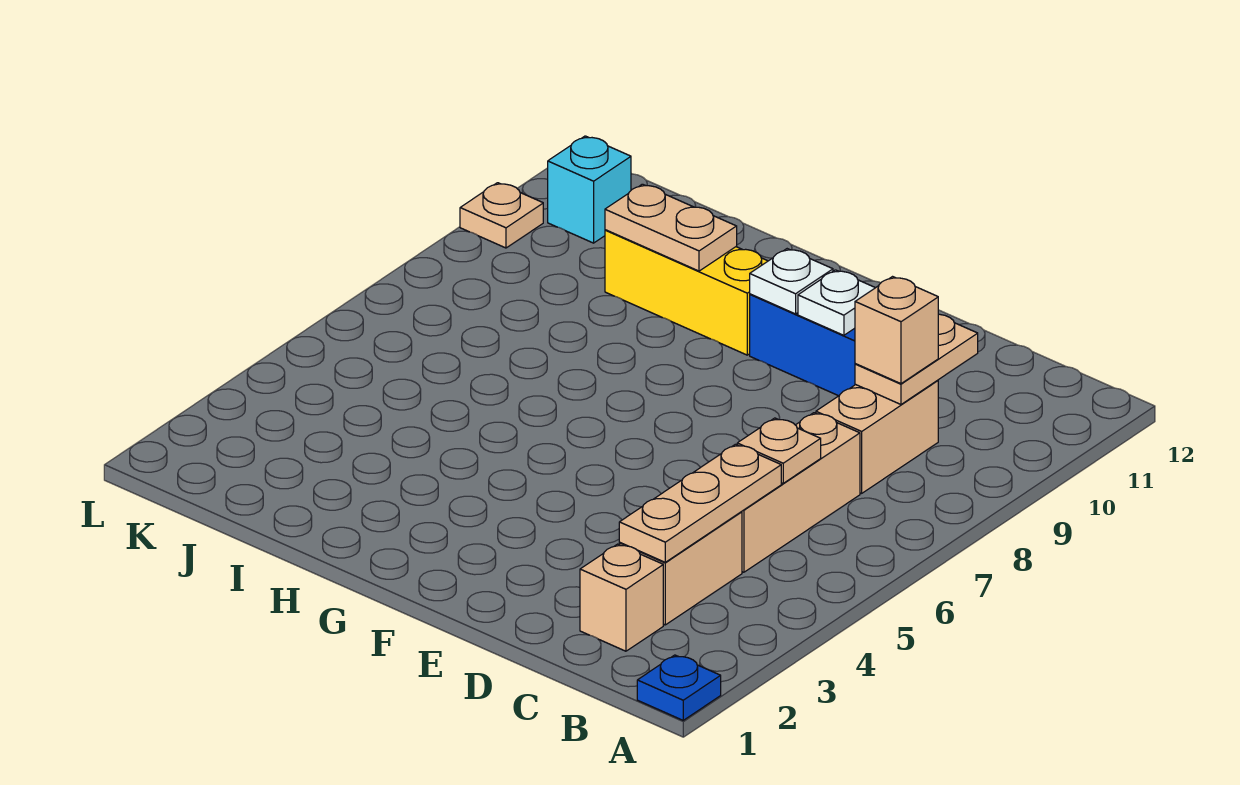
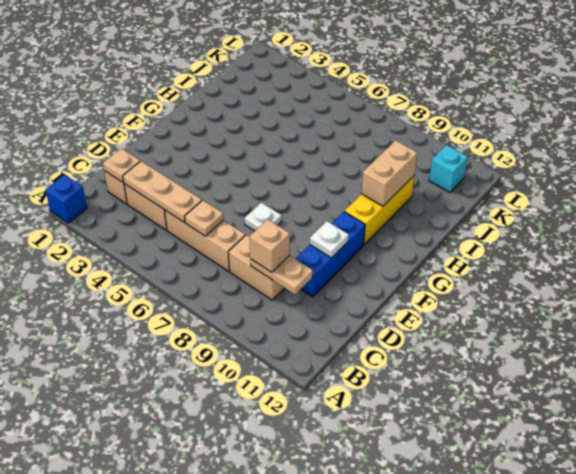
blue plate A1 level 1 -> blue brick A1 level 1
white plate F10 level 2 -> white plate E7 level 1
tan plate H10:I10 level 2 -> tan brick H10:I10 level 2
tan plate L10 level 1 -> tan plate C2 level 2

